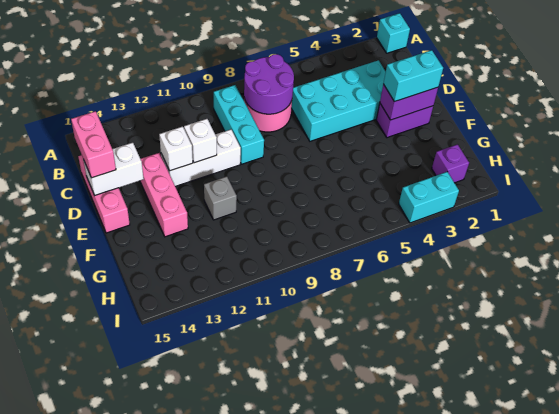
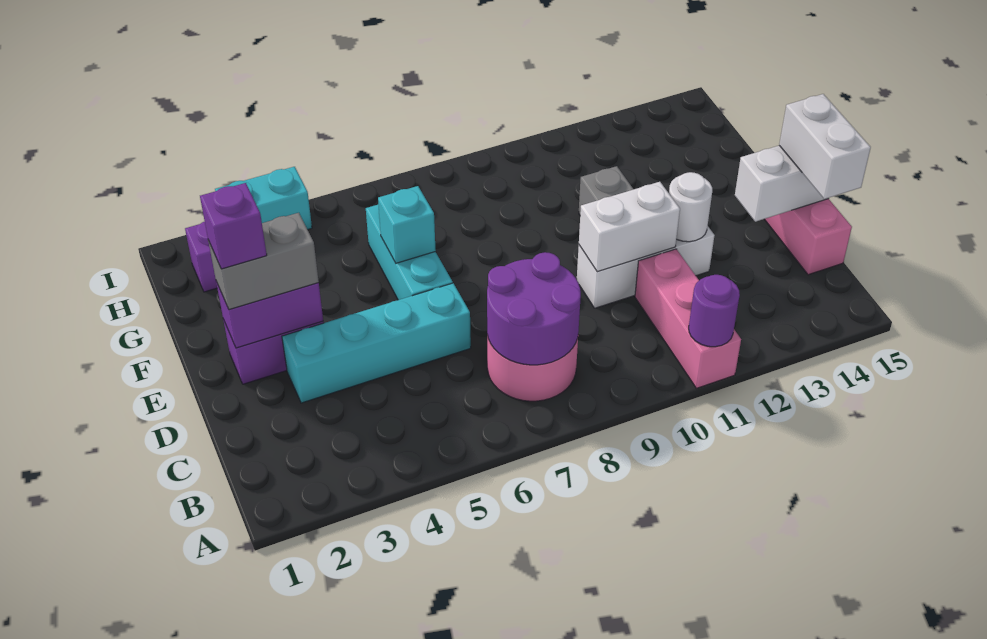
cyan brick A1 level 1 -> cyan brick F6 level 2
none -> purple round brick A11 level 2
cyan brick B9:D9 level 1 -> cyan brick E6:G6 level 1
cyan brick C3:D6 level 1 -> cyan brick D3:D6 level 1
pink brick C15:D15 level 3 -> white brick C15:D15 level 3
white brick D11 level 2 -> white brick D10:D11 level 2
white brick D12 level 2 -> white round brick D12 level 2
pink brick D13:F13 level 1 -> pink brick A11:C11 level 1
cyan brick E2:E3 level 3 -> grey brick E2:E3 level 3
none -> purple brick E2 level 4

